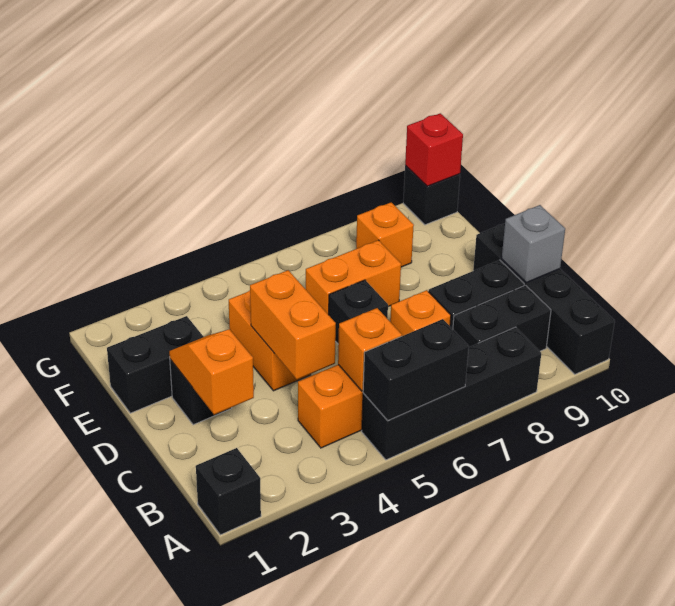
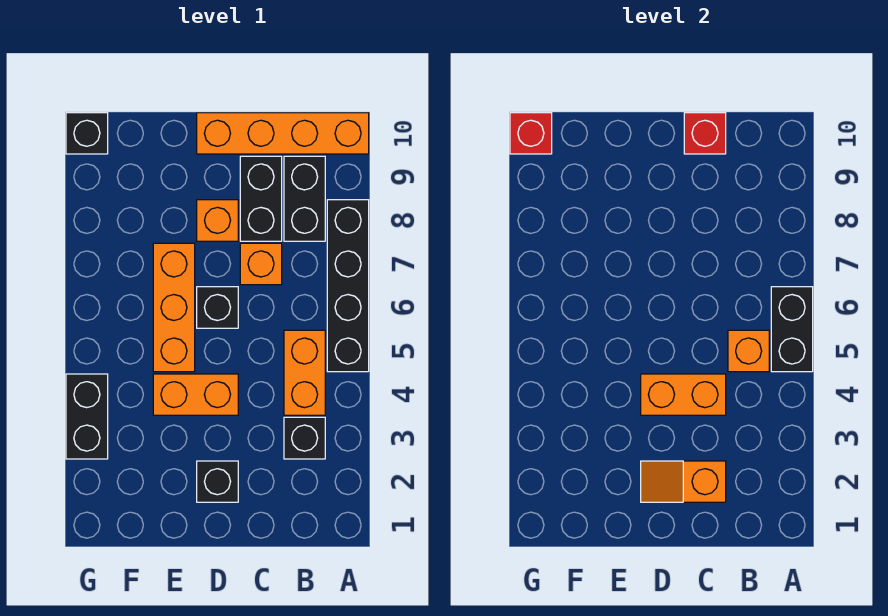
black brick A1 level 1 -> black brick B3 level 1
black brick A10:D10 level 1 -> orange brick A10:D10 level 1
grey brick C10 level 2 -> red brick C10 level 2
black brick E1:E2 level 1 -> black brick G3:G4 level 1
orange brick E6:E7 level 1 -> orange brick E5:E7 level 1
orange brick F8 level 1 -> orange brick D8 level 1

